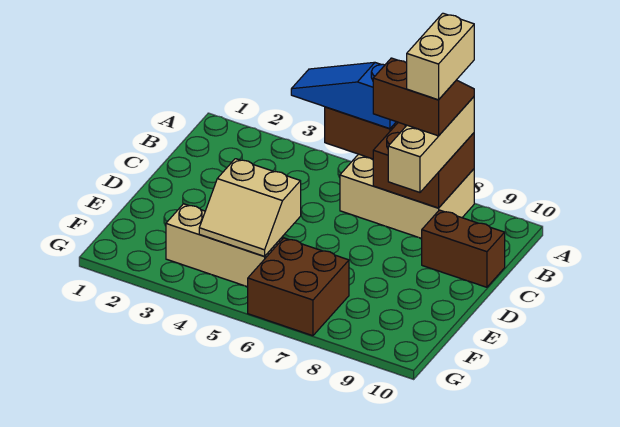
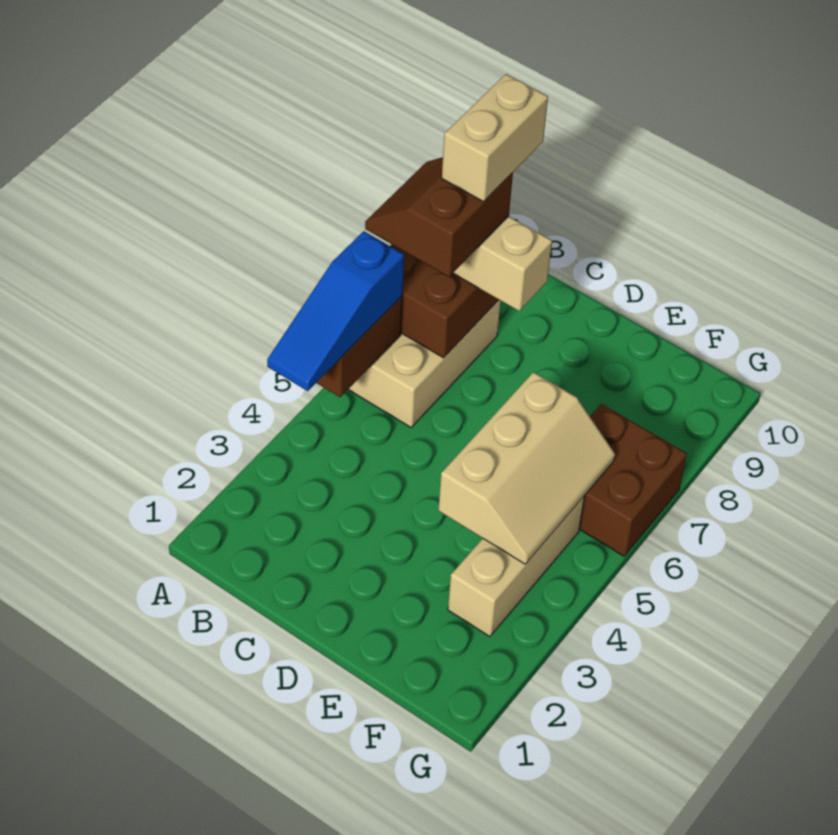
tan brick A8:B8 level 5 -> tan brick B8:B9 level 5
brown brick C9:C10 level 1 -> none
tan slope E4:F5 level 2 top E -> tan slope E4:F6 level 2 top E

